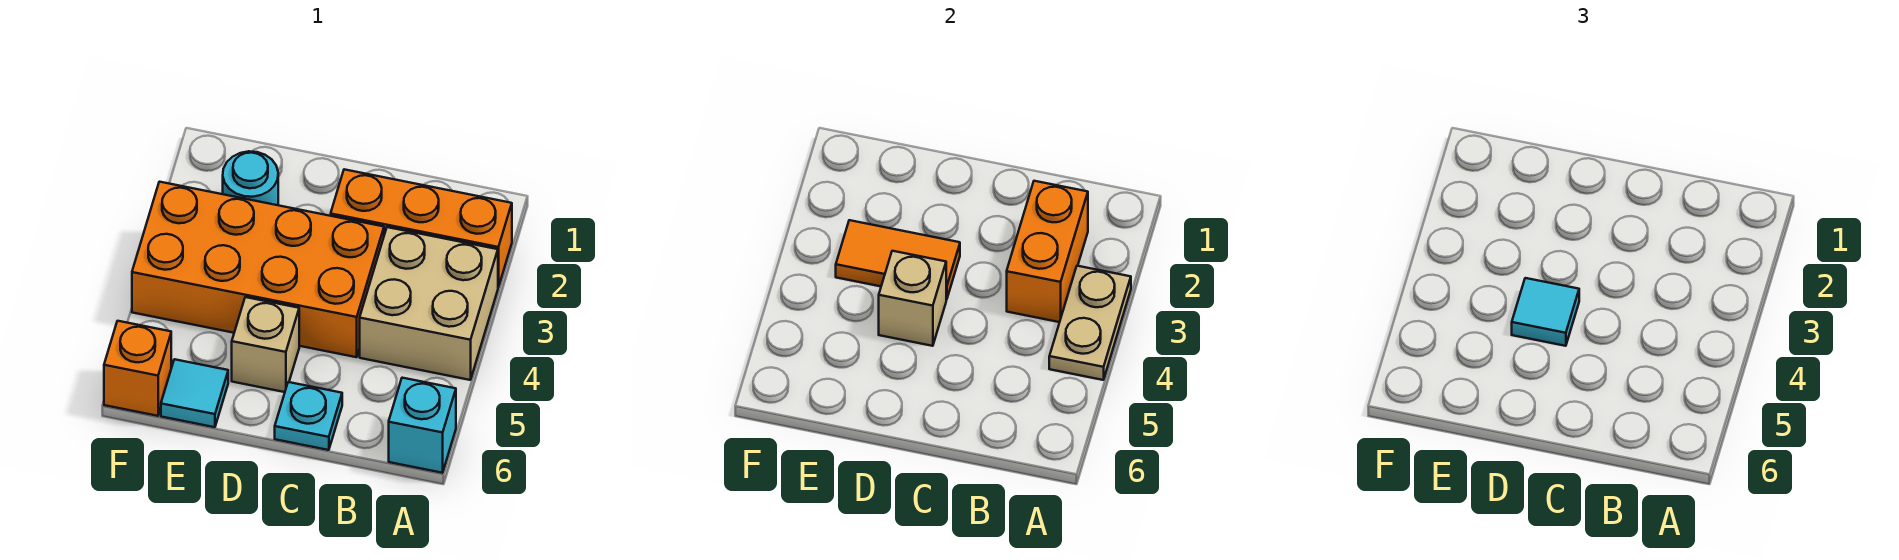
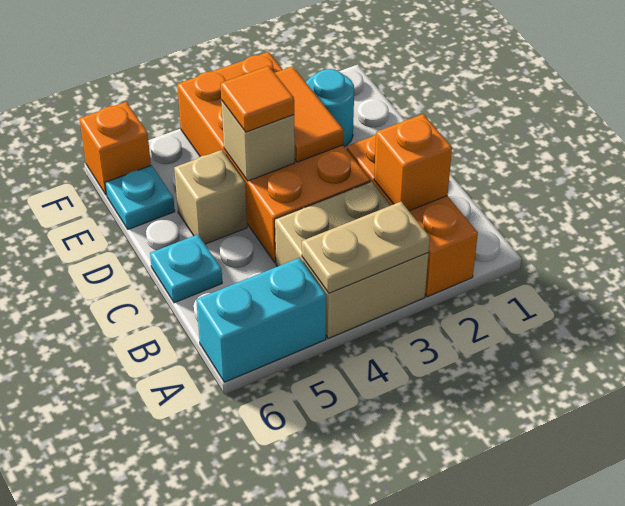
cyan brick A6 level 1 -> cyan brick A5:A6 level 1
orange brick B2:B3 level 2 -> orange brick B2 level 2
cyan tile D4 level 3 -> orange tile D4 level 3
cyan tile E6 level 1 -> cyan plate E6 level 1

